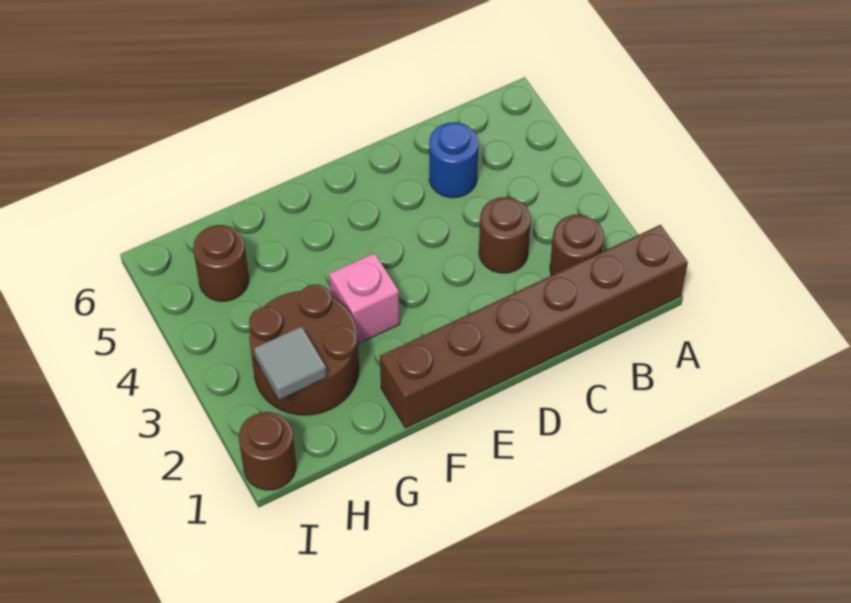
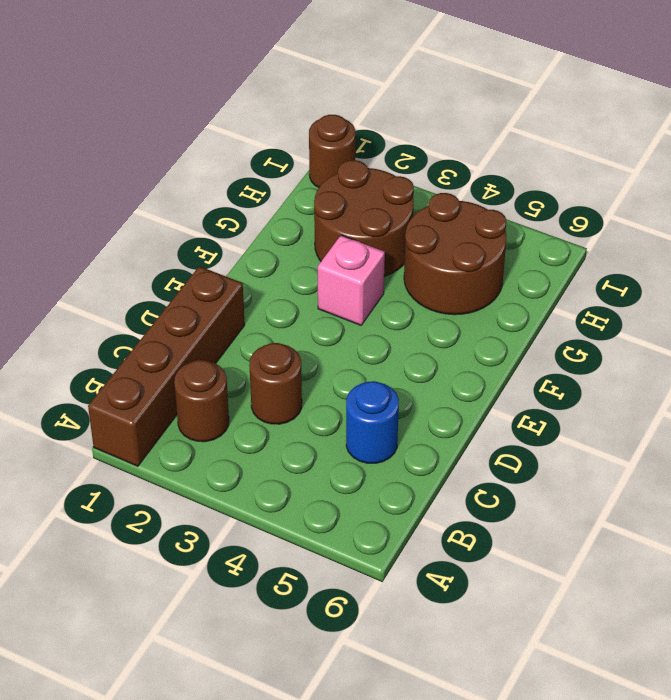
brown brick A1:F1 level 1 -> brown brick A1:D1 level 1
grey tile H2 level 2 -> none
brown round brick H5 level 1 -> brown round brick G4:H5 level 1

